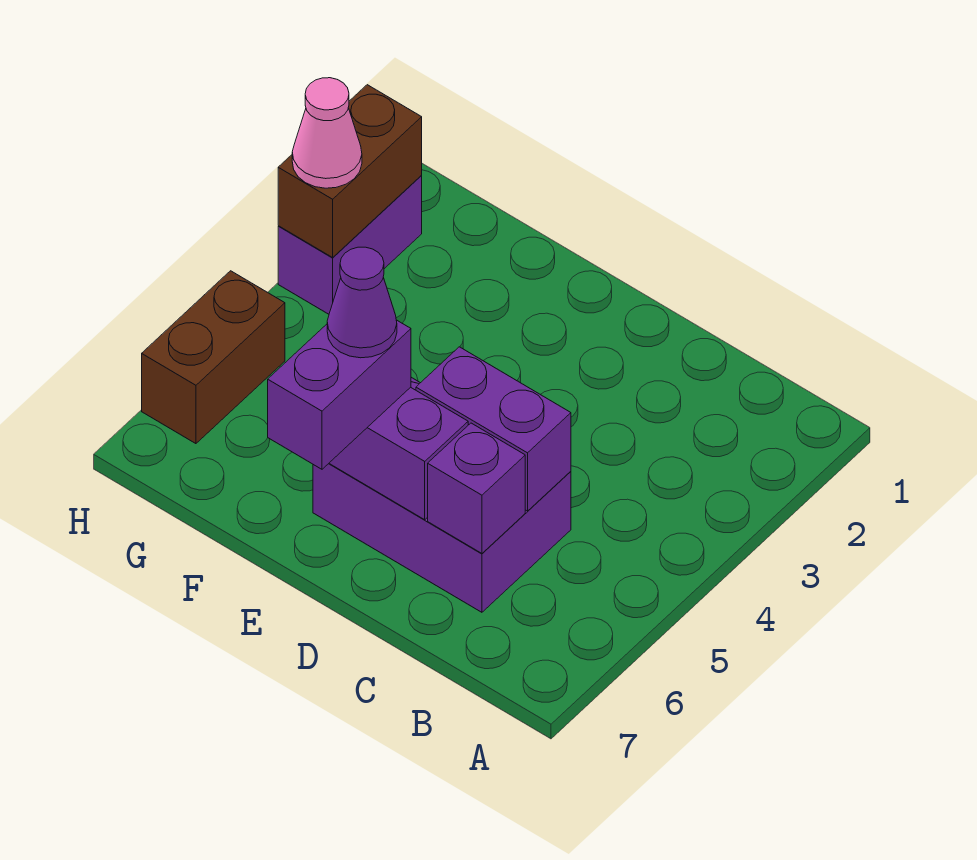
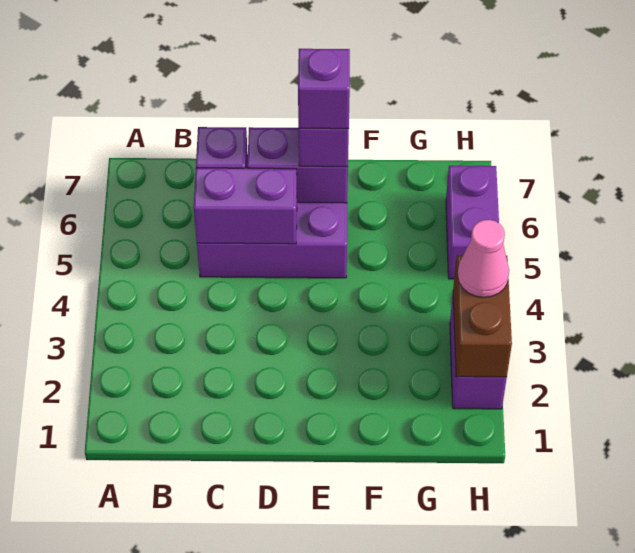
purple cone E6 level 4 -> purple brick E6 level 4
brown brick H5:H6 level 1 -> purple brick H5:H6 level 1

